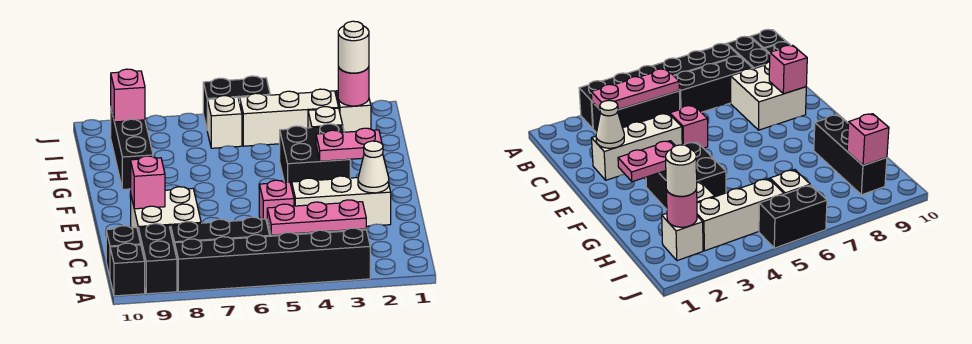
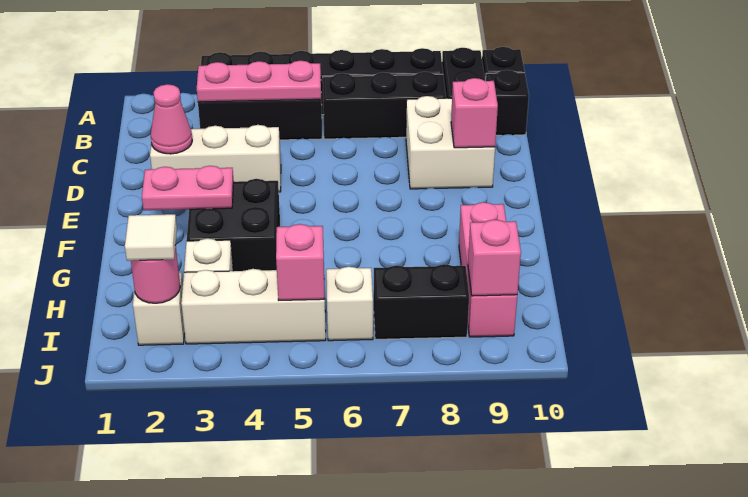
white cone D2 level 2 -> pink cone D2 level 2
pink brick D5 level 1 -> pink brick I5 level 2
black brick G9:I9 level 1 -> pink brick G9:I9 level 1
white round brick I2 level 3 -> white tile I2 level 3
black brick J5:J6 level 1 -> black brick I7:I8 level 1

